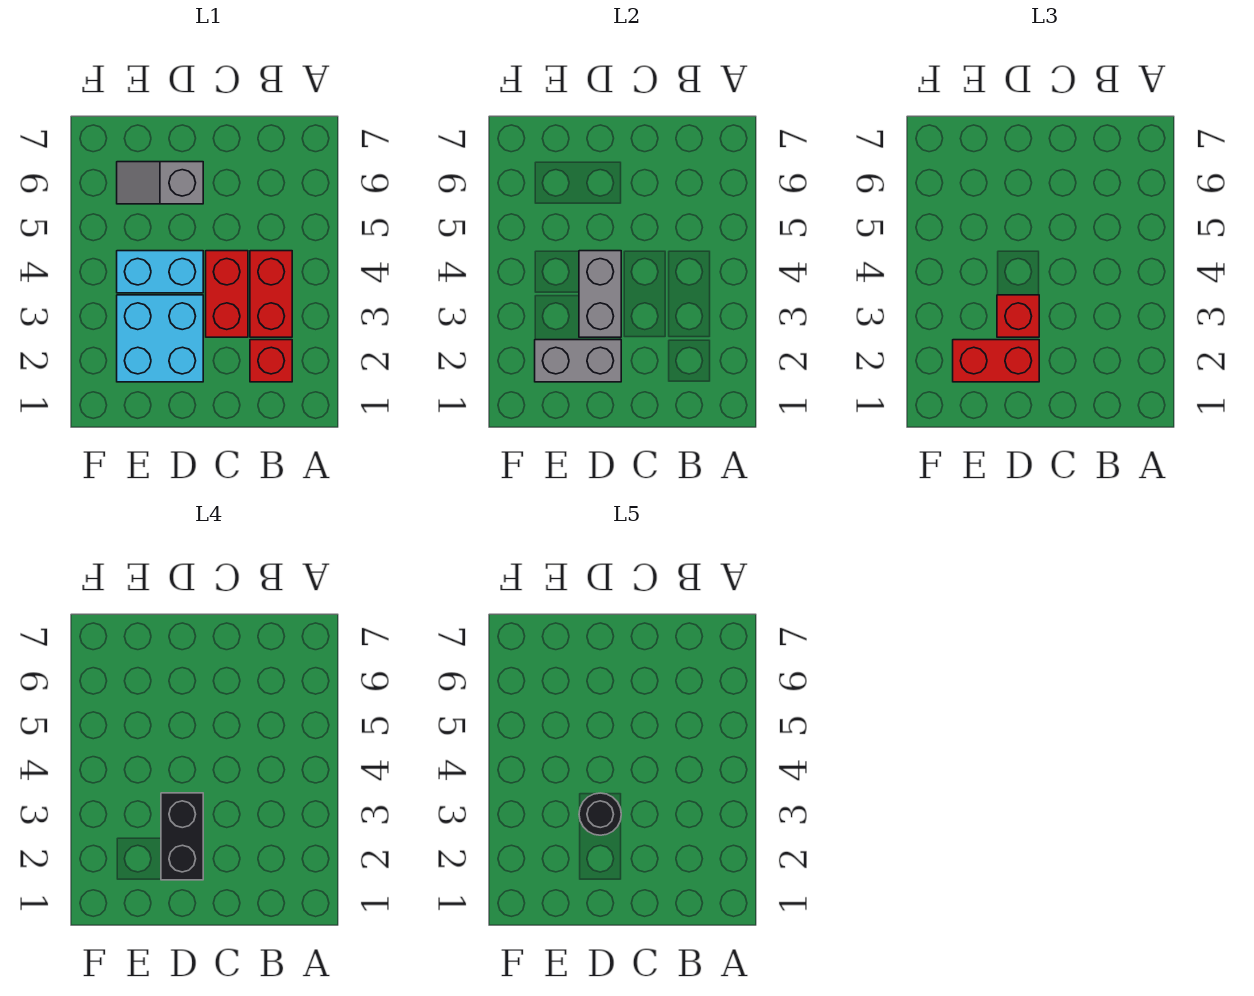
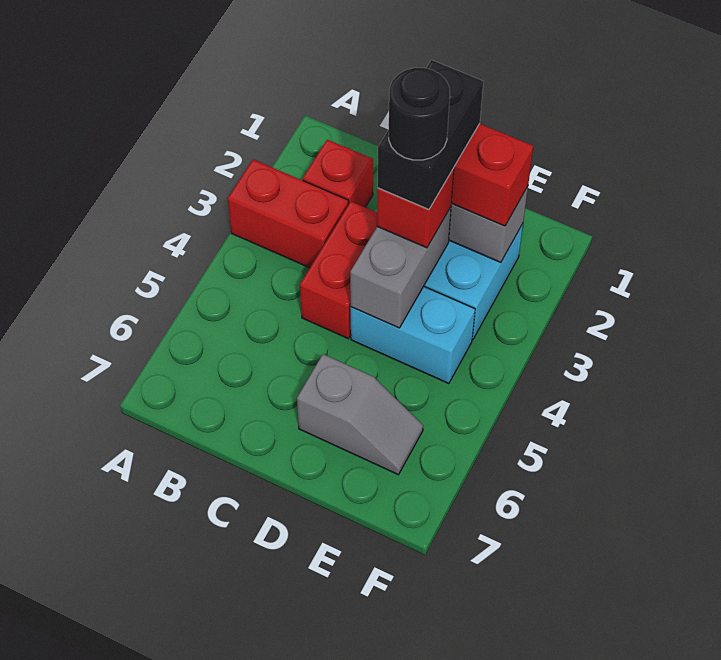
red brick B3:B4 level 1 -> red brick A3:B3 level 1

